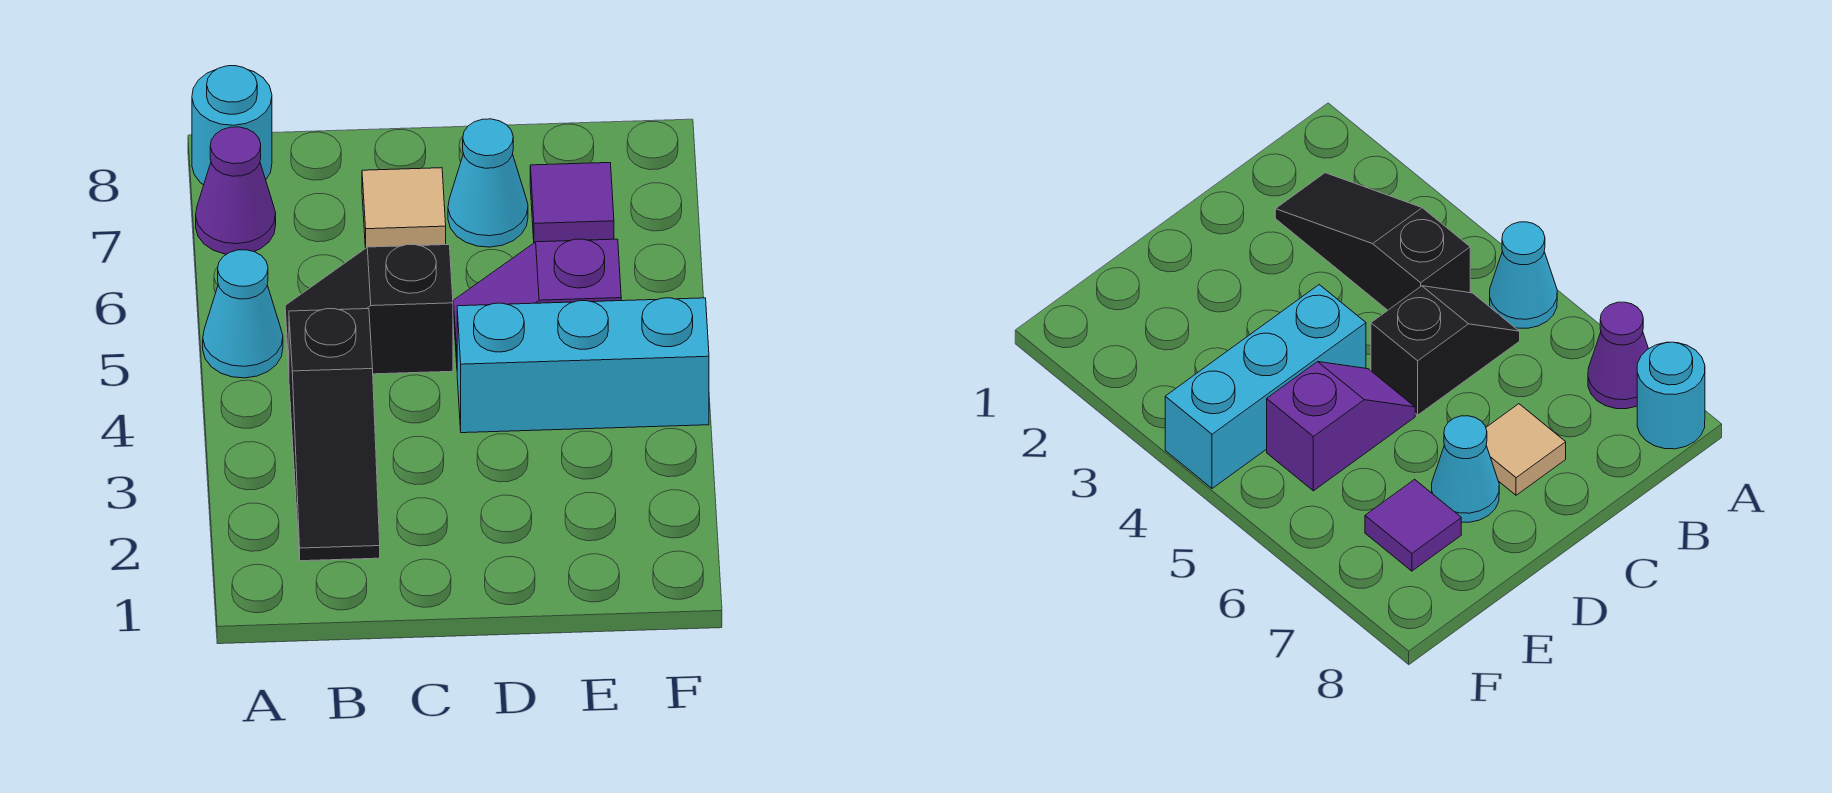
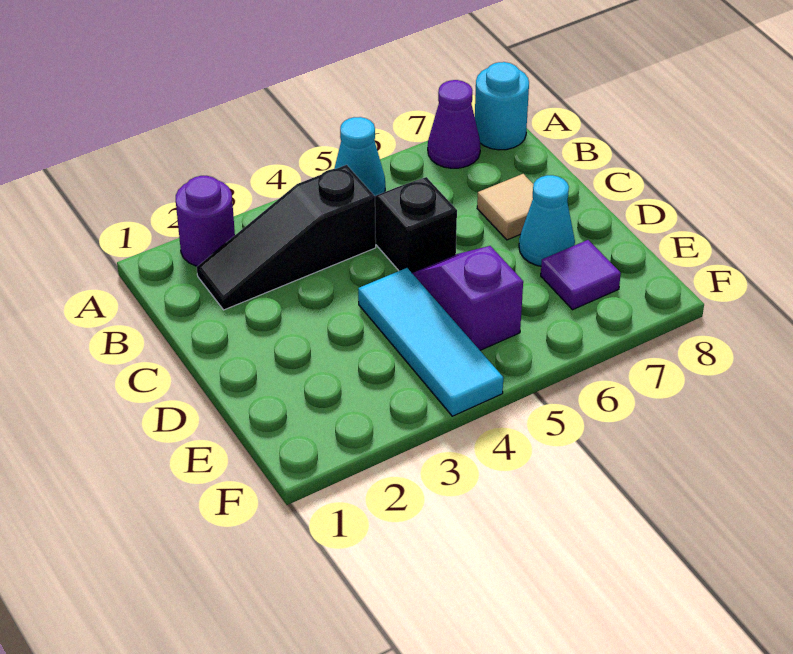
none -> purple round brick A2 level 1
cyan brick D4:F4 level 1 -> cyan tile D4:F4 level 1

